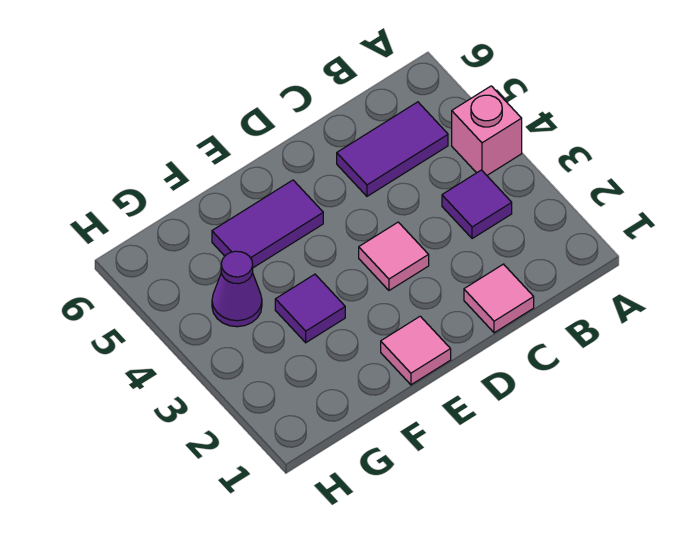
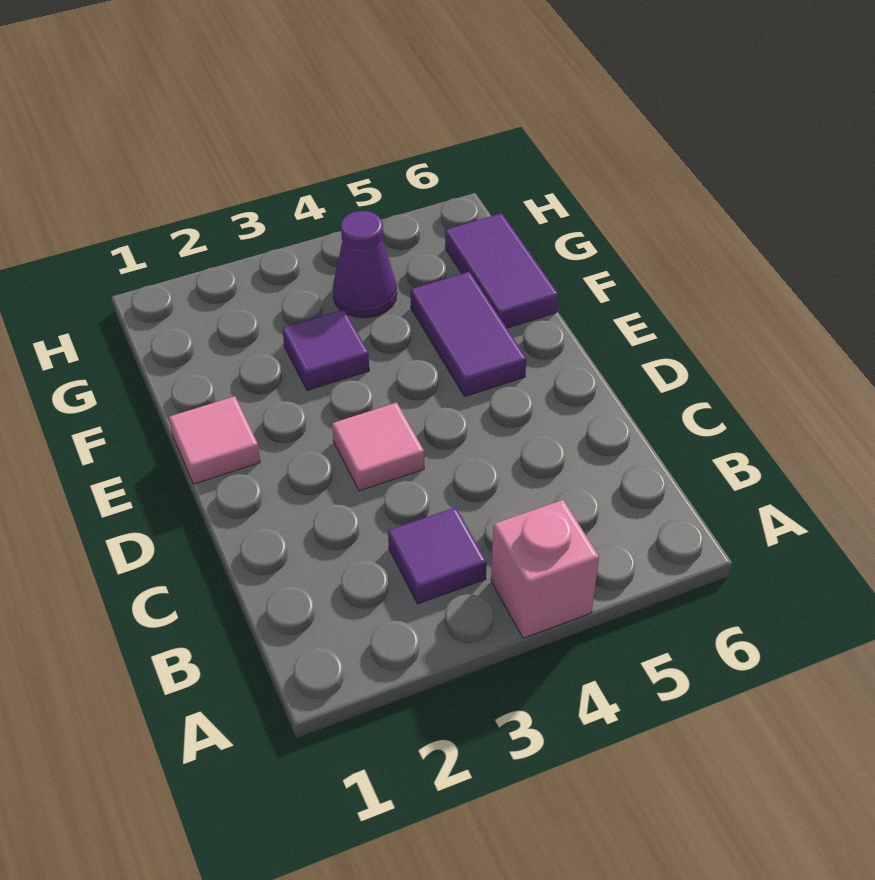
purple tile B5:C5 level 1 -> purple tile F6:G6 level 1
pink tile C1 level 1 -> none

